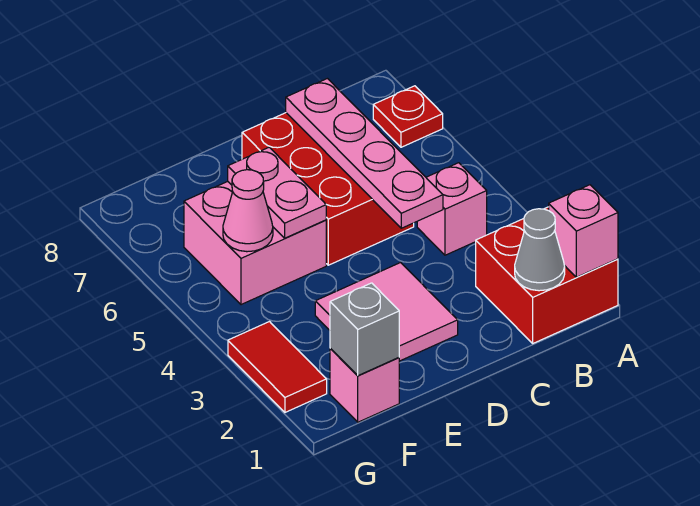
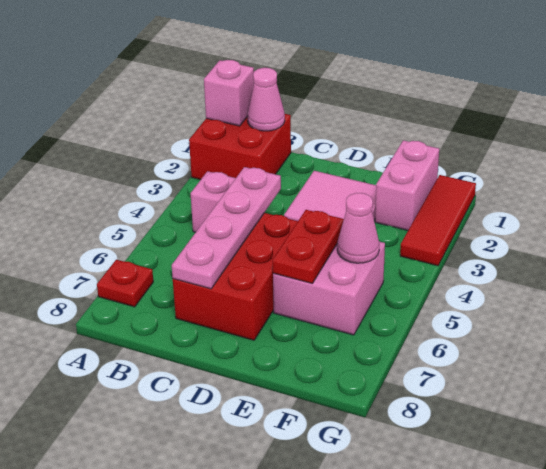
grey cone B1 level 2 -> pink cone B1 level 2
pink plate E5:E6 level 2 -> red plate E5:E6 level 2
pink brick F1 level 1 -> pink brick F1:F2 level 1
grey brick F1 level 2 -> none
red tile G2:G3 level 1 -> red tile G1:G3 level 1

